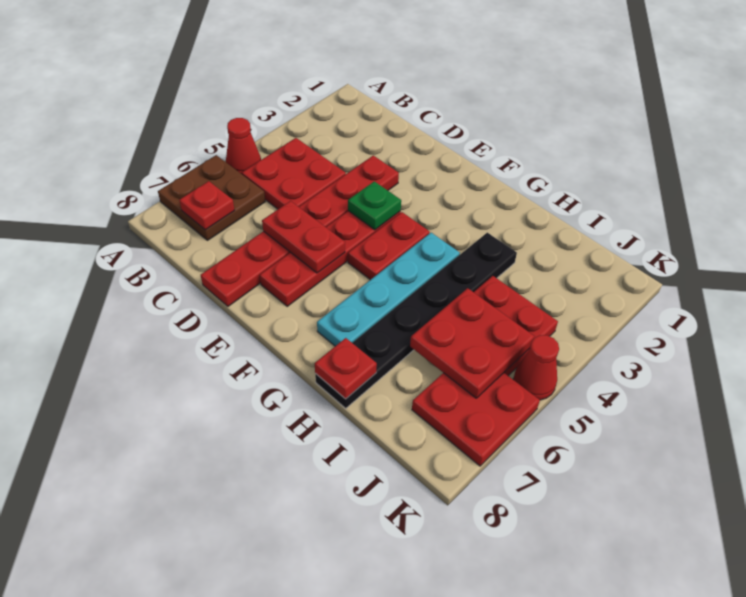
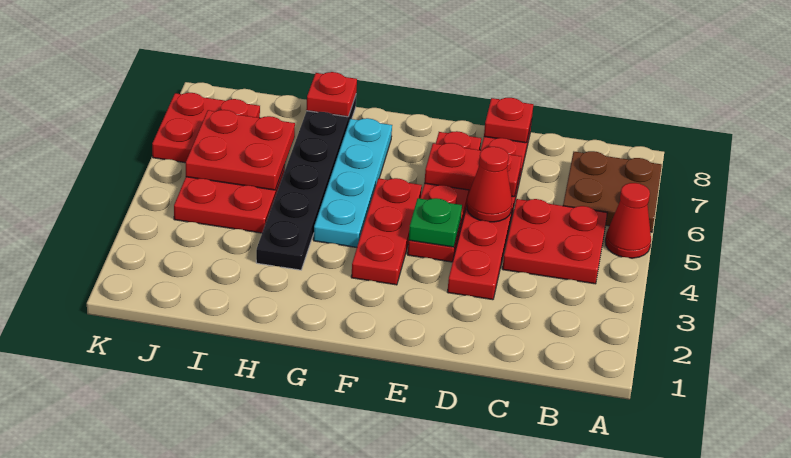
red plate B7 level 2 -> red plate D8 level 2
red plate F4:F5 level 1 -> red plate F3:F5 level 1
red cone K5 level 1 -> red cone D5 level 2

